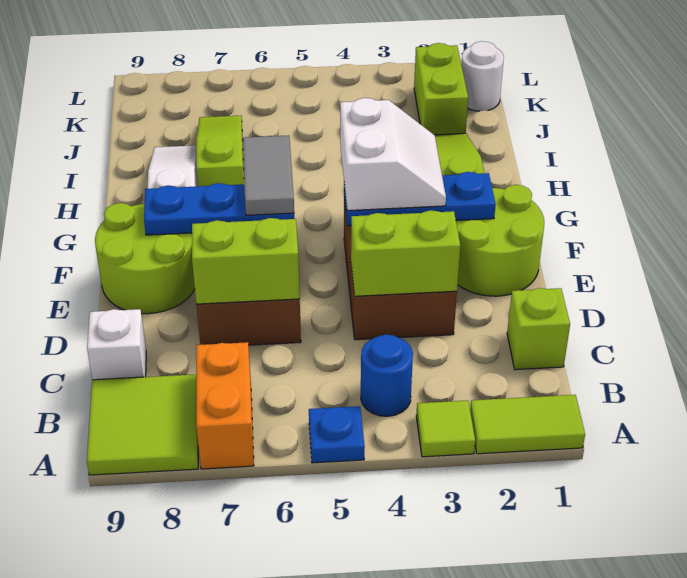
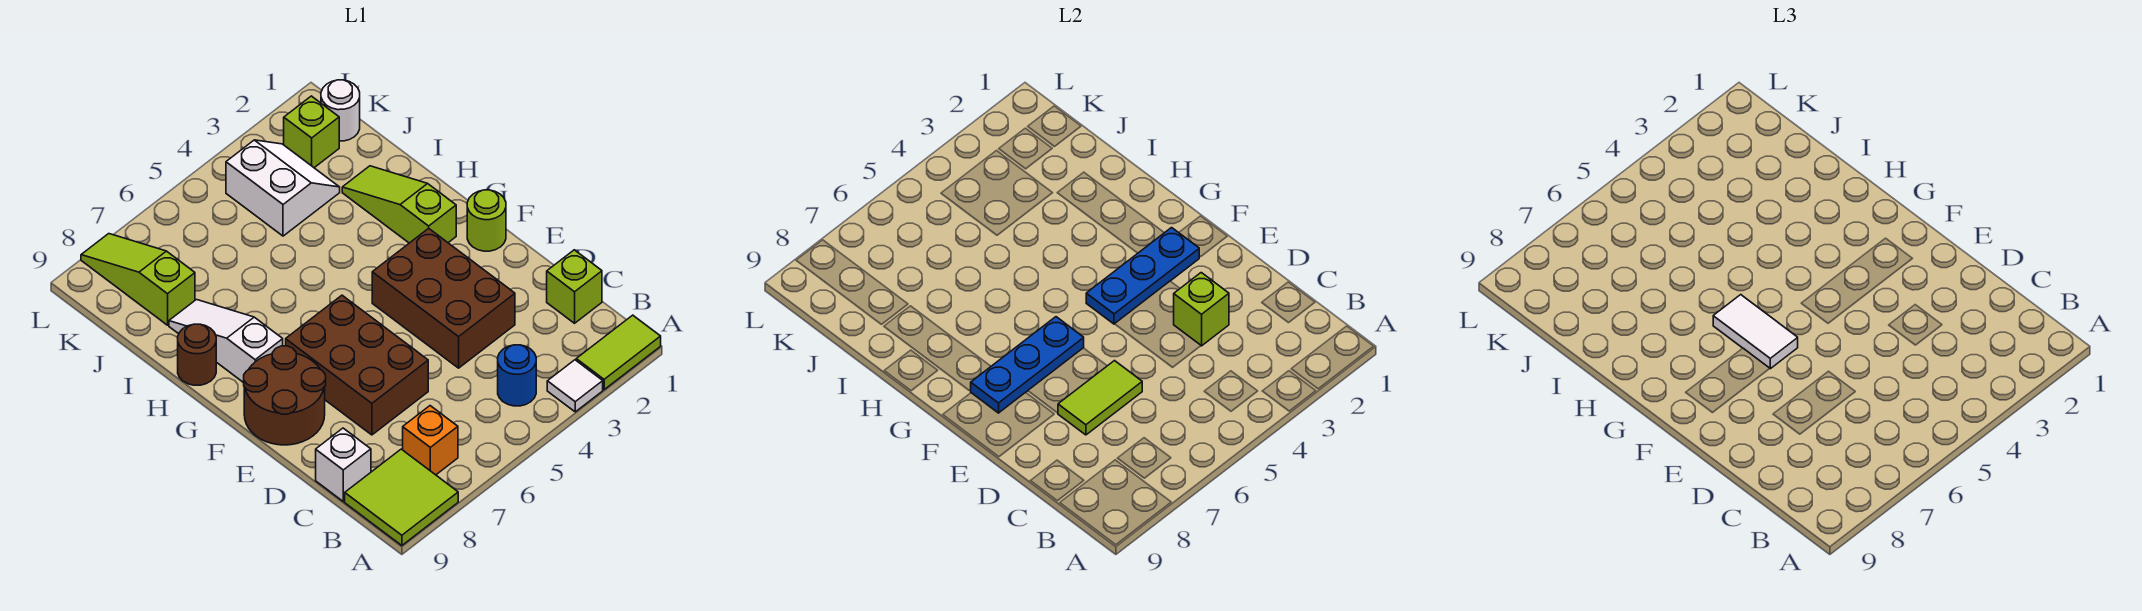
lime tile A3 level 1 -> white tile A3 level 1
blue plate A5 level 1 -> none
orange brick A7:B7 level 1 -> orange brick B7 level 1
lime brick D3:D4 level 2 -> lime brick D3 level 2
lime brick D6:D7 level 2 -> lime tile D6:D7 level 2
lime round brick E1:F2 level 1 -> lime round brick F1 level 1
lime round brick E8:F9 level 1 -> brown round brick E8:F9 level 1
white slope F3:G4 level 3 top 4 -> white slope J3:K4 level 1 top 4
grey tile F6:G6 level 3 -> white tile F6:G6 level 3
lime slope H7:J7 level 1 top H -> lime slope J8:L8 level 1 top J
none -> brown round brick H9 level 1
lime brick J2:K2 level 1 -> lime brick K2 level 1

